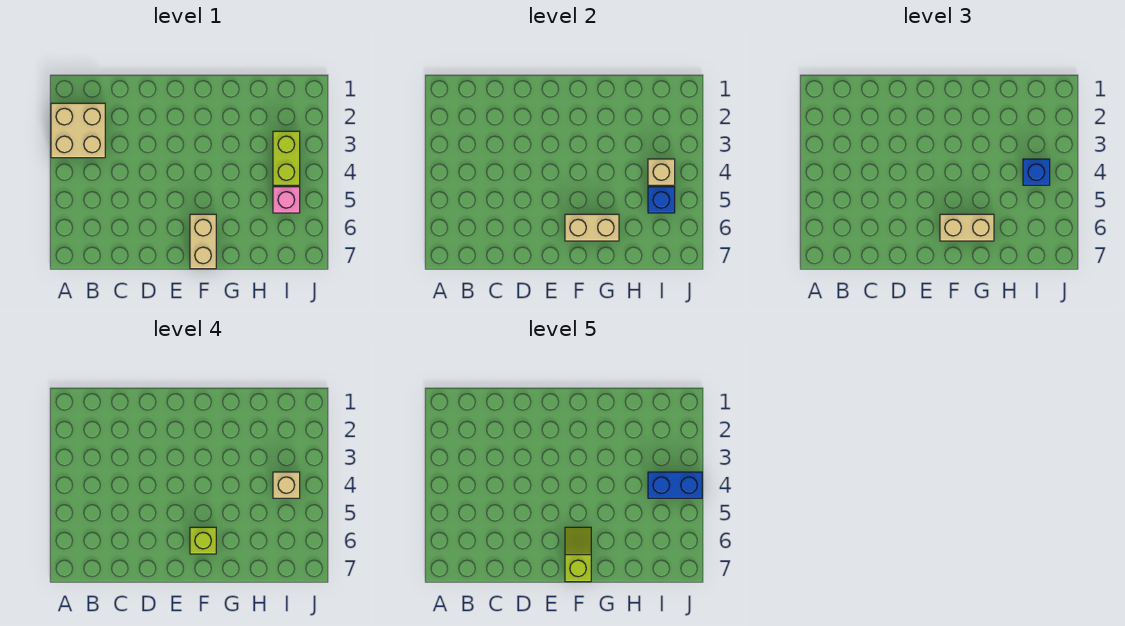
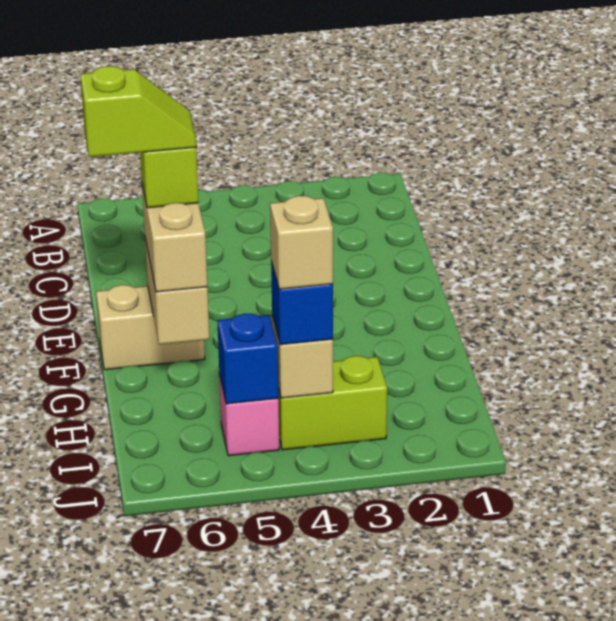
tan brick A2:B3 level 1 -> none
blue brick I4:J4 level 5 -> none

